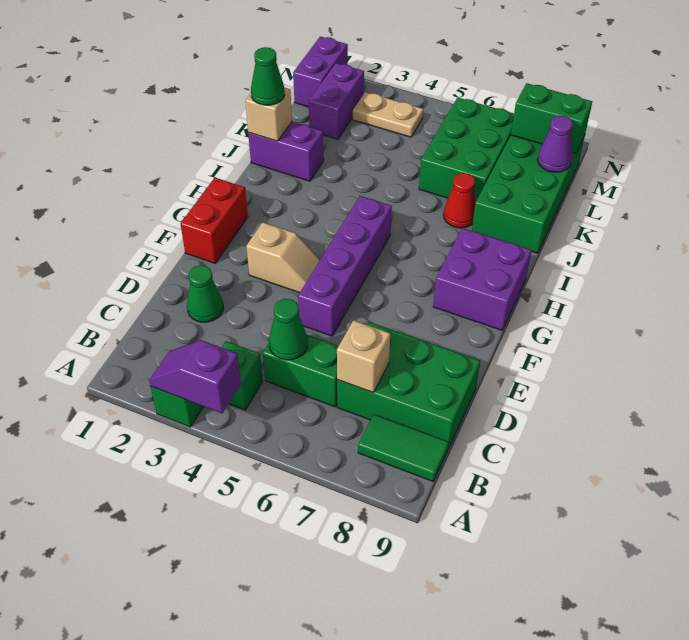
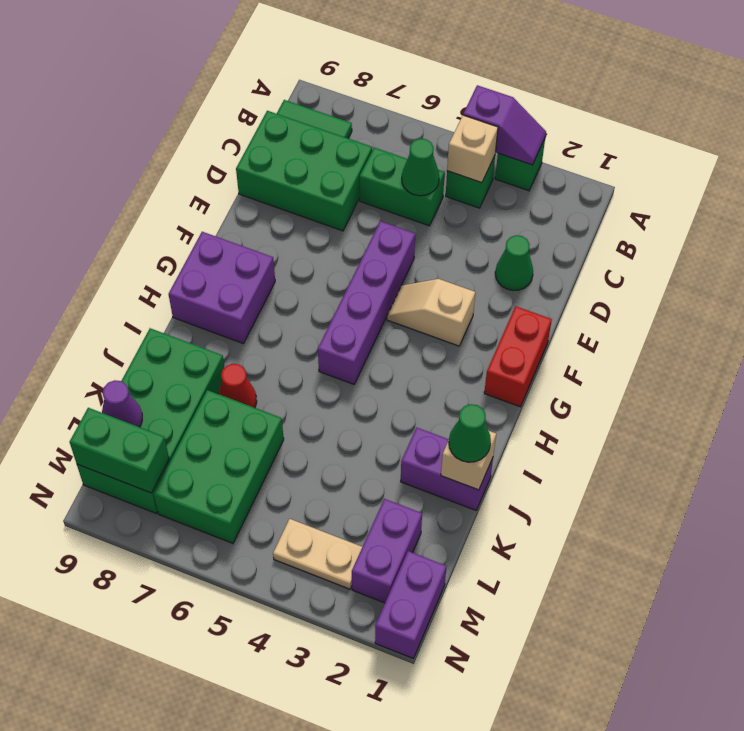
tan brick C7 level 2 -> tan brick B4 level 2

